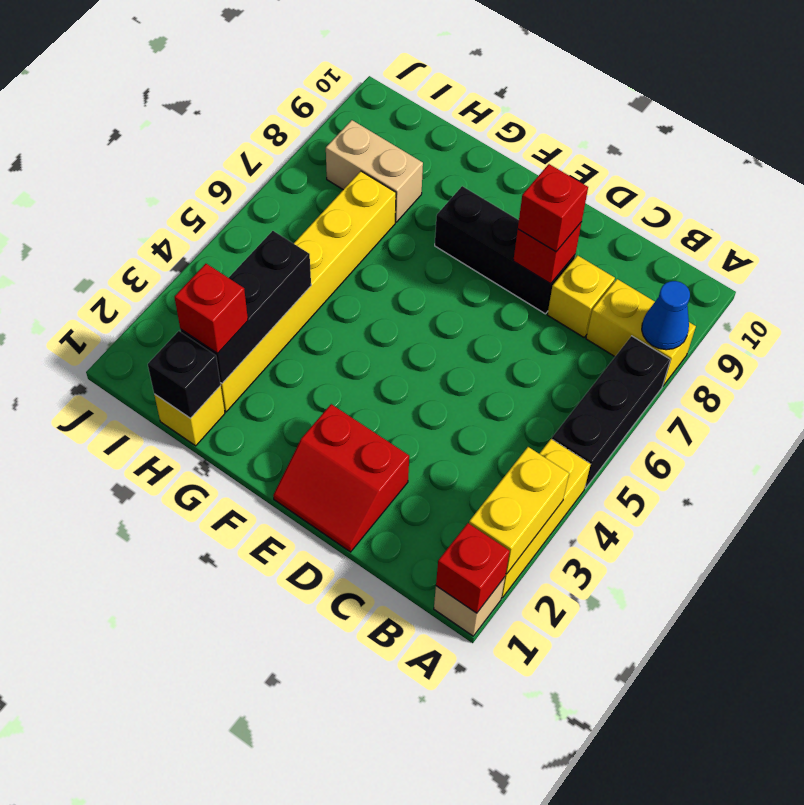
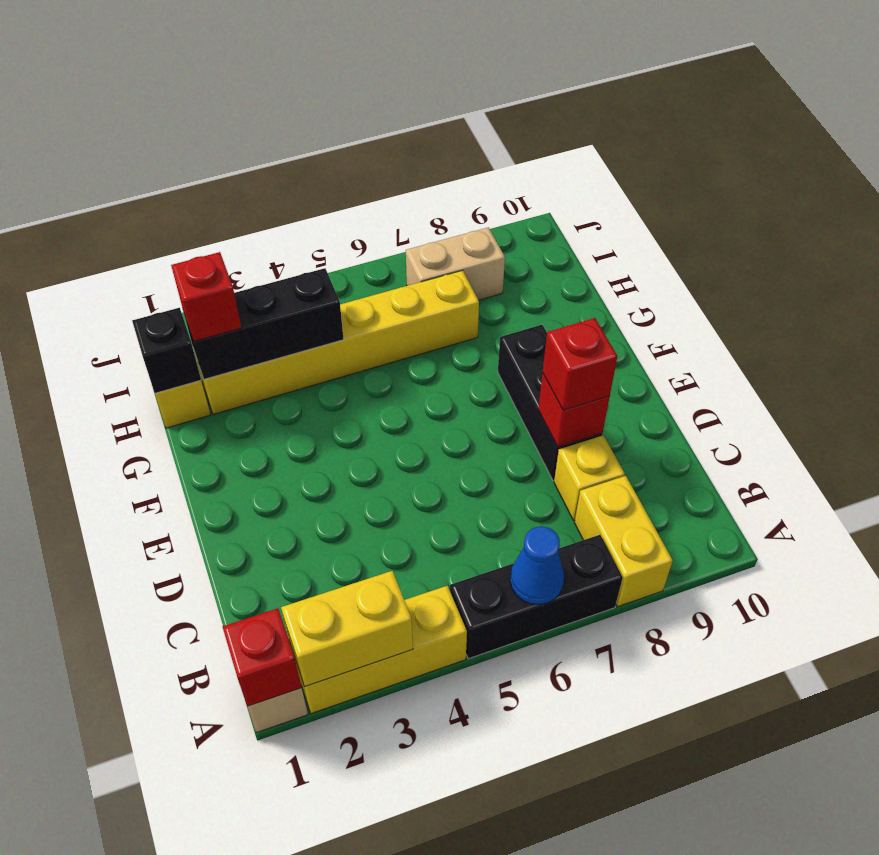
blue cone A8 level 2 -> blue cone A6 level 2
red slope D1:E2 level 1 top 2 -> none
tan brick H8:I8 level 1 -> tan brick I7:I8 level 1

